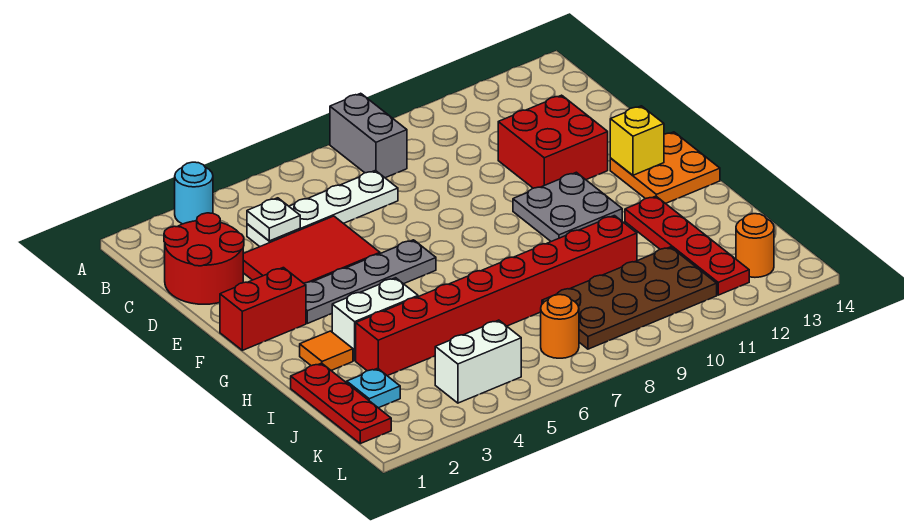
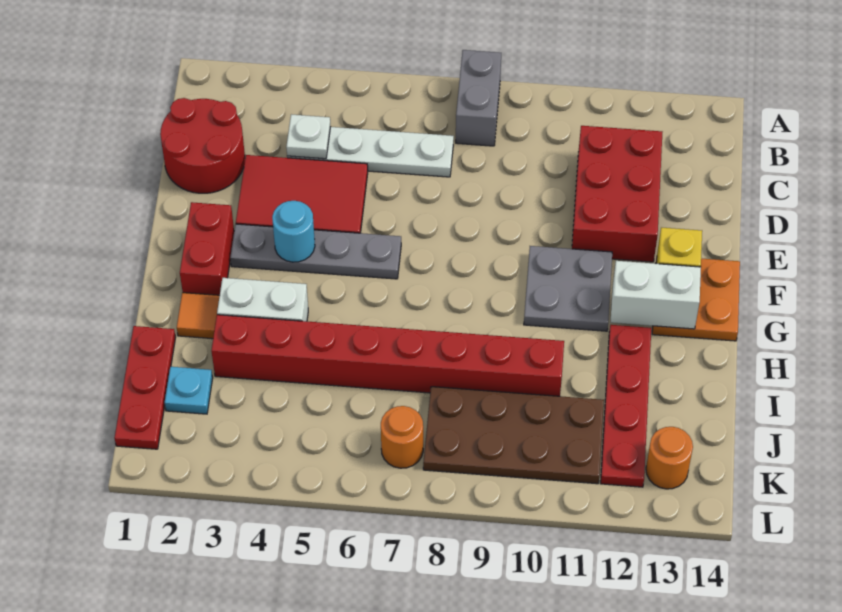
cyan round brick A3 level 1 -> cyan round brick F4 level 2
red brick D11:E12 level 1 -> red brick C11:E12 level 1
red brick F1:F2 level 1 -> red brick F2:G2 level 1
white brick K4:K5 level 1 -> white brick G12:G13 level 2

